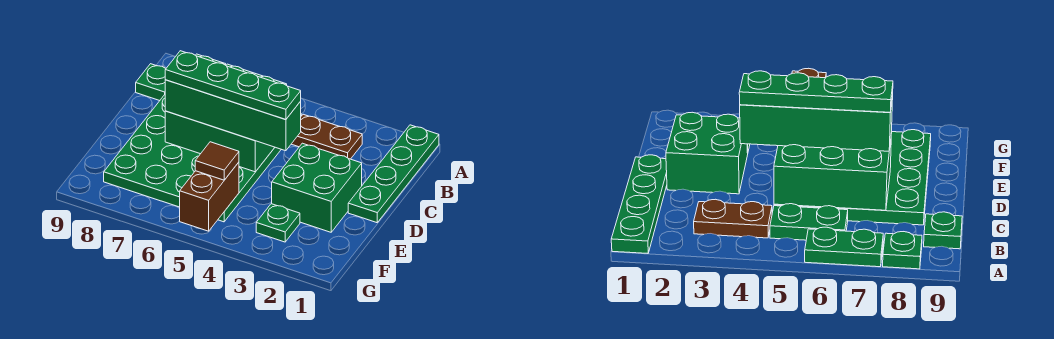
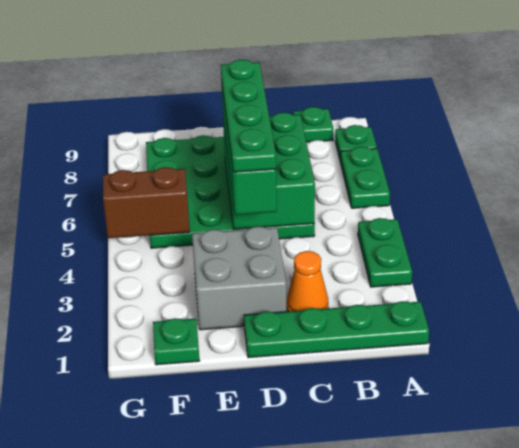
brown plate B3:B4 level 1 -> none
green plate B5:B6 level 1 -> green plate A3:A4 level 1
none -> orange cone C2 level 1
green brick D2:E3 level 1 -> grey brick D2:E3 level 1
green plate F3 level 1 -> green plate F1 level 1
brown tile F5 level 3 -> none

